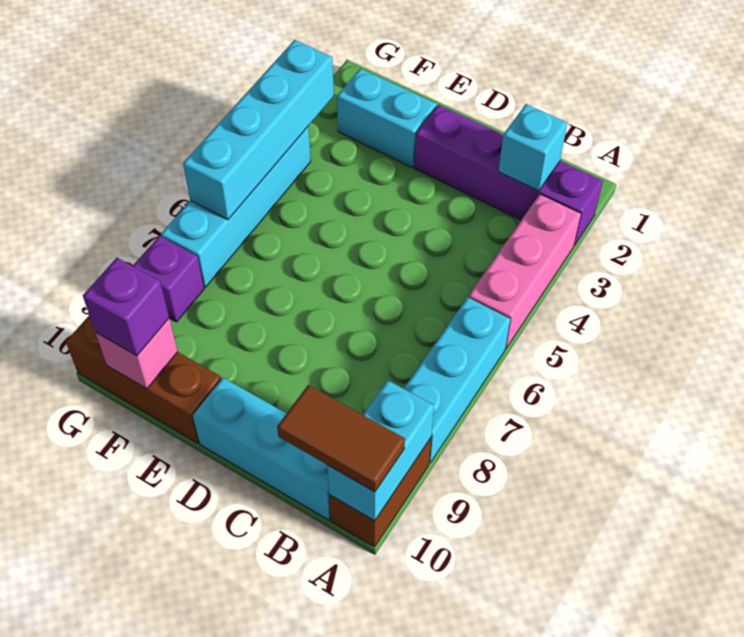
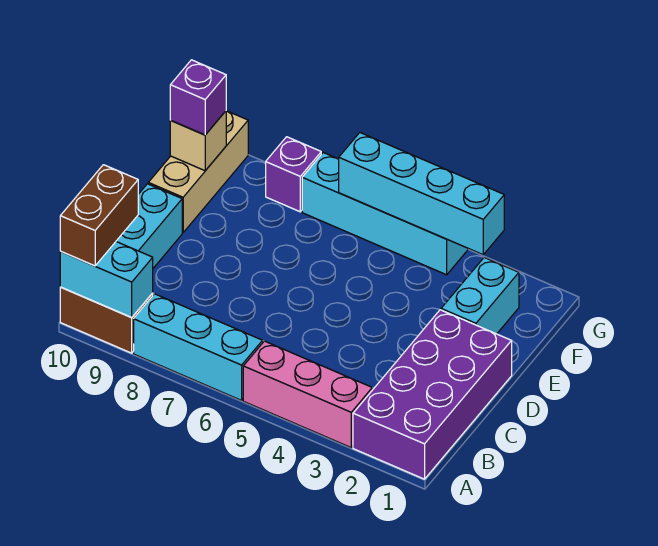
purple brick A2:D2 level 1 -> purple brick A1:D2 level 1
brown tile A10:B10 level 3 -> brown brick A10:B10 level 3
cyan brick B2 level 2 -> none
brown brick E10:G10 level 1 -> tan brick E10:G10 level 1
pink brick F10 level 2 -> tan brick F10 level 2

